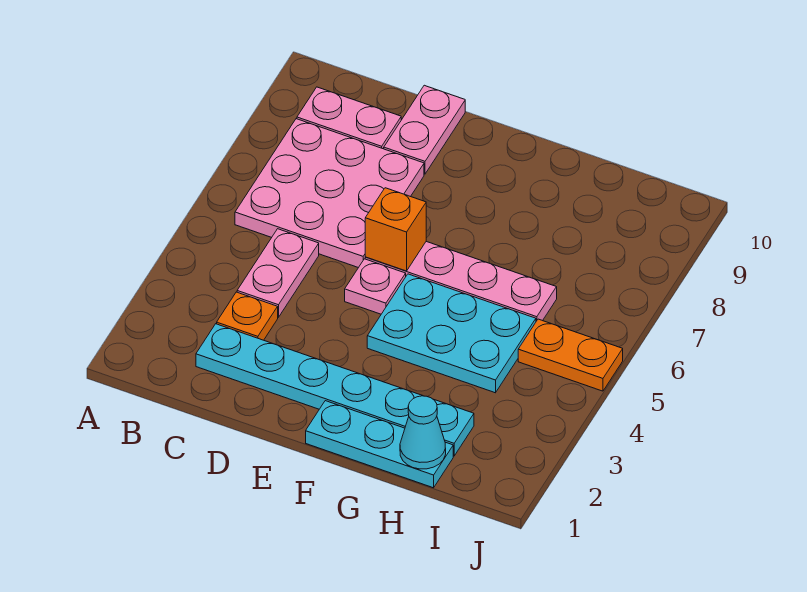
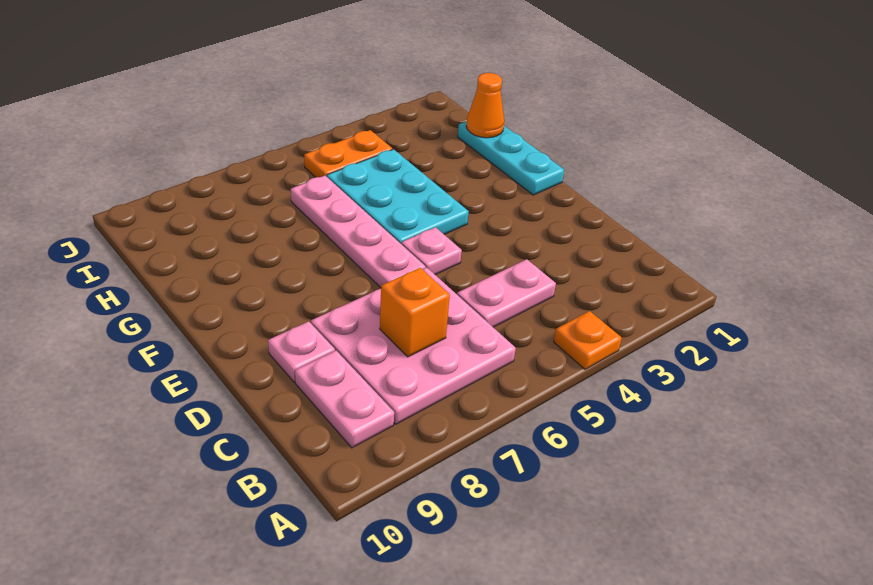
cyan plate C2:H2 level 1 -> none
orange plate C3 level 1 -> orange plate A4 level 1
pink plate D9:D10 level 1 -> pink plate D9 level 1
orange brick E6 level 2 -> orange brick C7 level 2
cyan cone H1 level 2 -> orange cone H1 level 2
orange plate I5:J5 level 1 -> orange plate I4:I5 level 1

